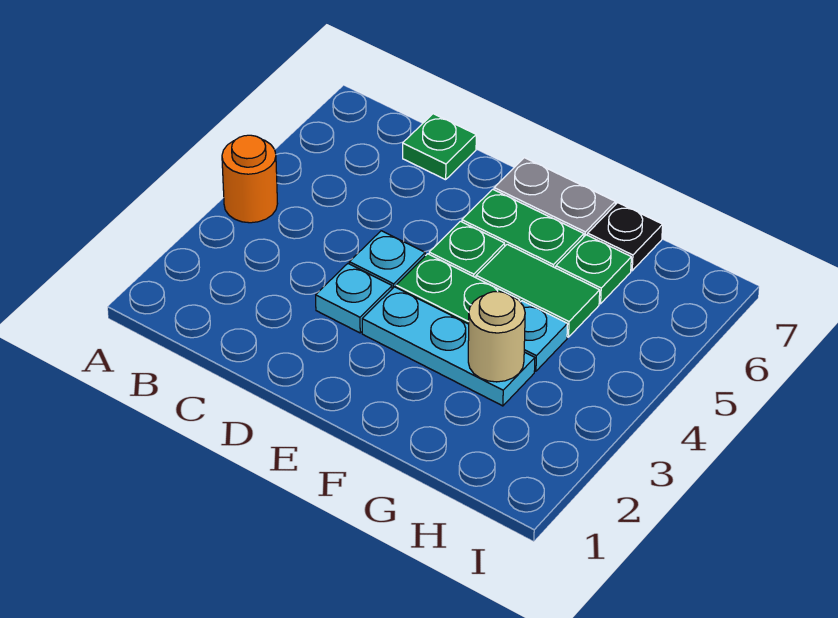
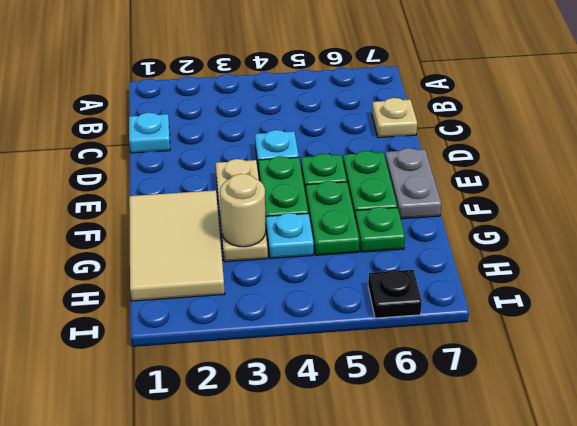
orange round brick A4 level 1 -> none
green plate C7 level 1 -> tan plate C7 level 1
cyan plate D3 level 1 -> cyan plate C1 level 1
cyan plate E3:G3 level 1 -> tan plate E3:G3 level 1
none -> tan tile F1:H2 level 1
green tile F5:G5 level 1 -> green plate F5:G5 level 1
black plate G7 level 1 -> black plate I6 level 1

